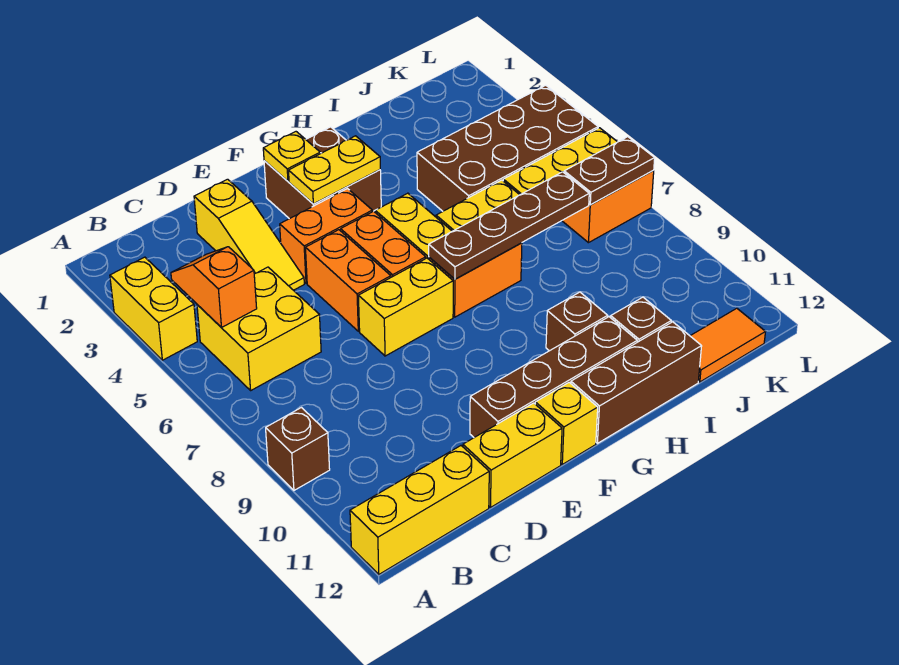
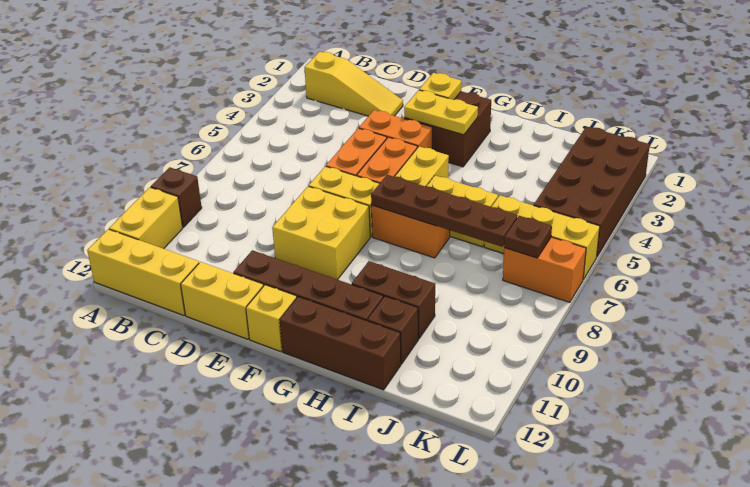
yellow brick A3:A4 level 1 -> yellow brick A10:A11 level 1
orange slope B4:B5 level 2 top 5 -> none
yellow brick B5:C6 level 1 -> yellow brick E8:F9 level 1
yellow slope D2:D4 level 1 top 2 -> yellow slope B2:D2 level 1 top B
brown brick H10 level 1 -> brown brick H10:I10 level 1
brown brick I4:L5 level 1 -> brown brick K2:L5 level 1
orange tile J12:K12 level 1 -> none
brown plate K7:L7 level 2 -> brown plate K7 level 2

